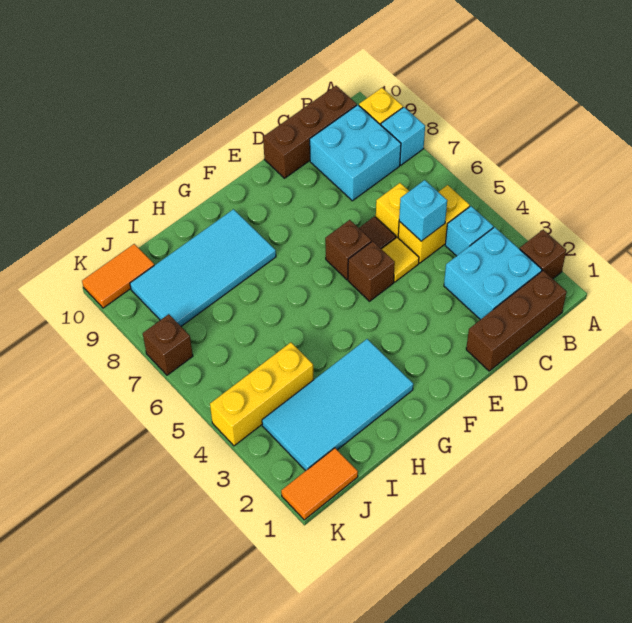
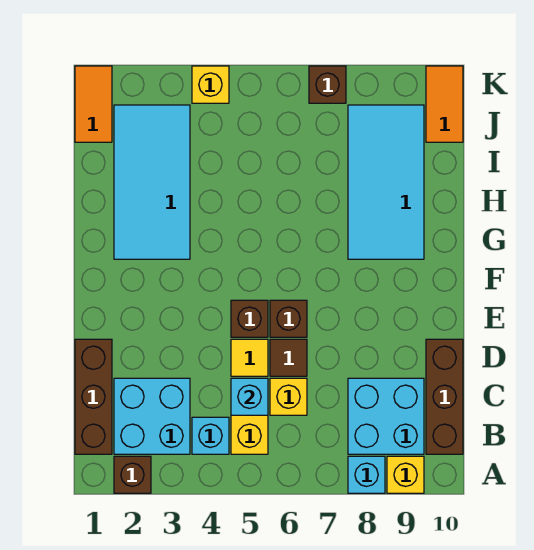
yellow brick I4:K4 level 1 -> yellow brick K4 level 1

